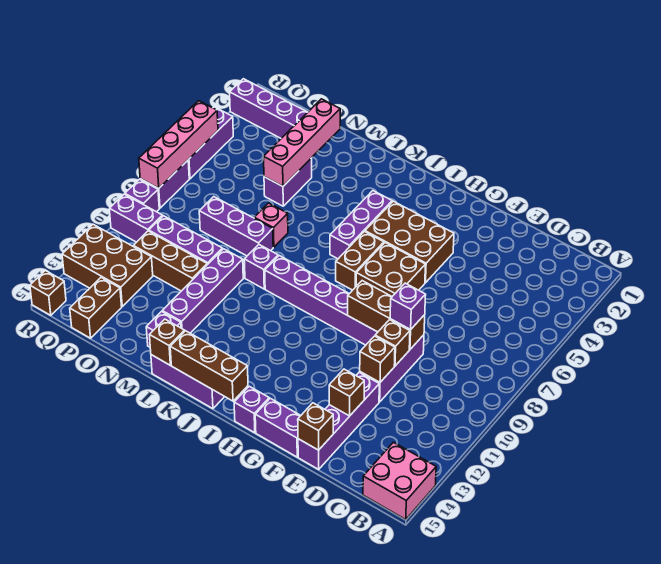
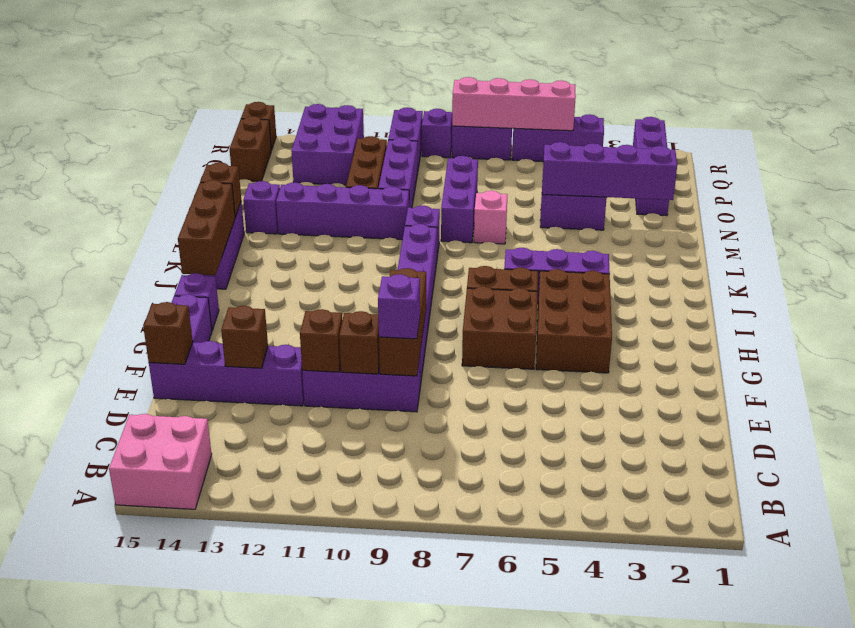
pink brick N2:N5 level 2 -> purple brick N2:N5 level 2
brown brick P12:R13 level 1 -> purple brick P12:R13 level 1
brown brick P14:P15 level 1 -> brown brick P15:Q15 level 1

